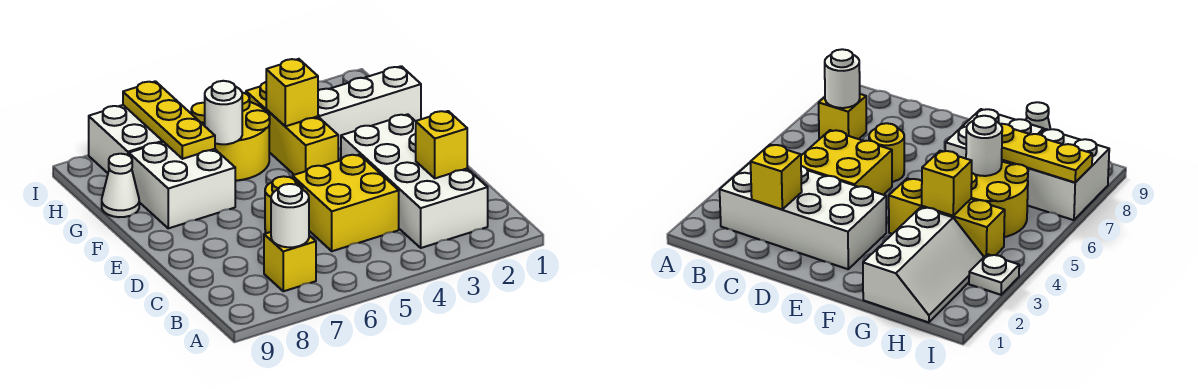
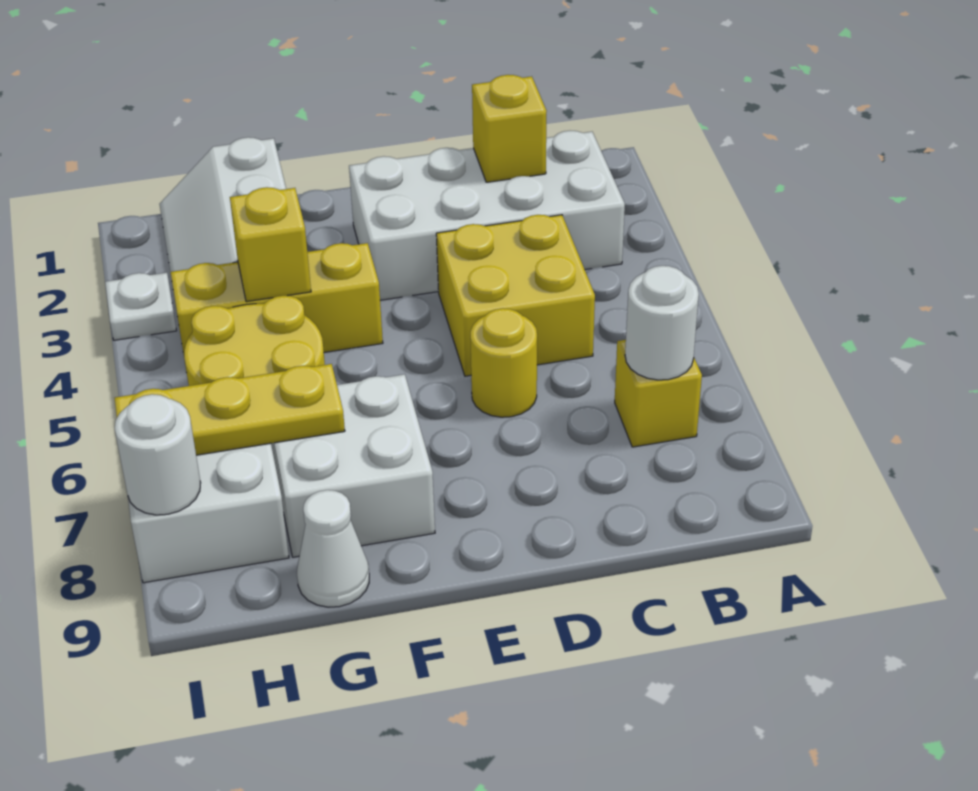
white round brick G6 level 2 -> white round brick I8 level 2

